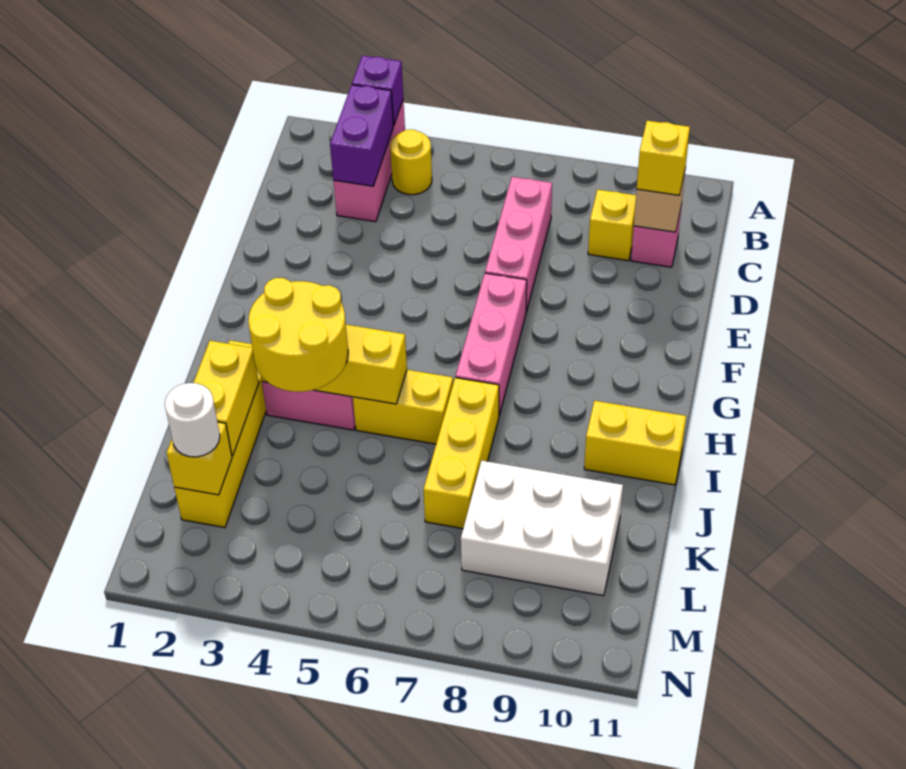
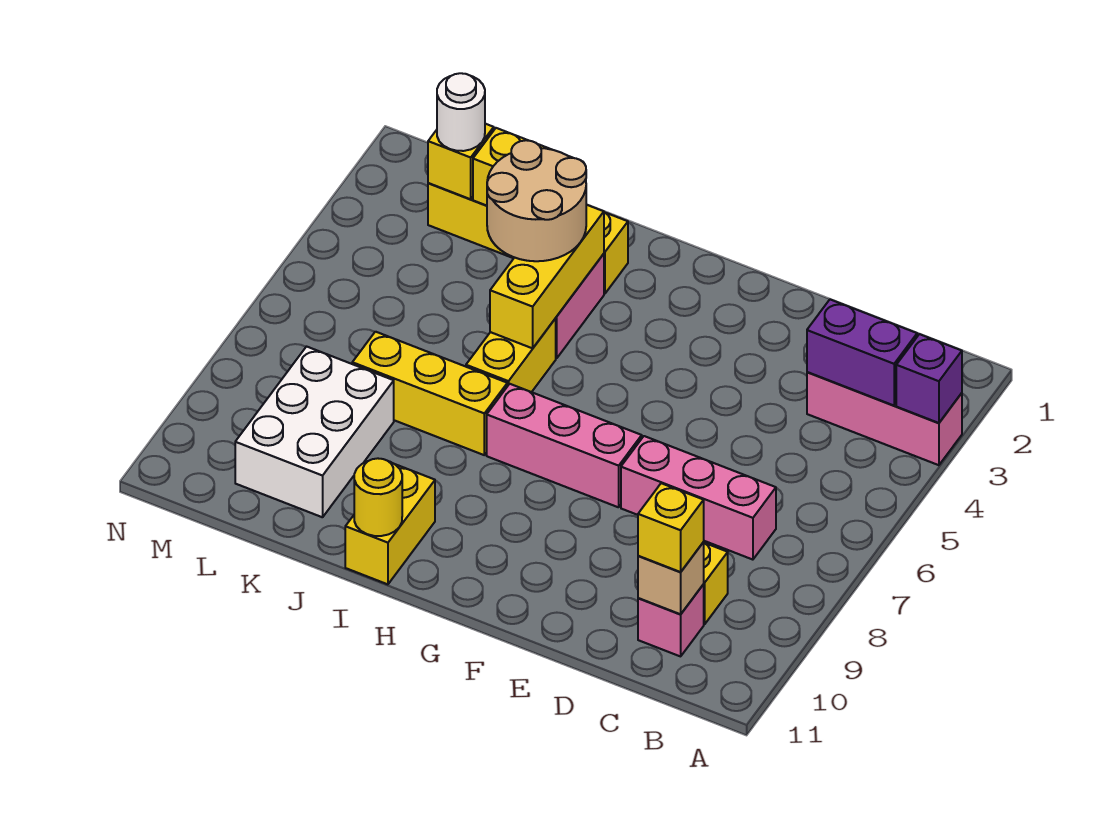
yellow round brick B4 level 1 -> yellow round brick I11 level 2
yellow round brick I3:J4 level 3 -> tan round brick I3:J4 level 3

